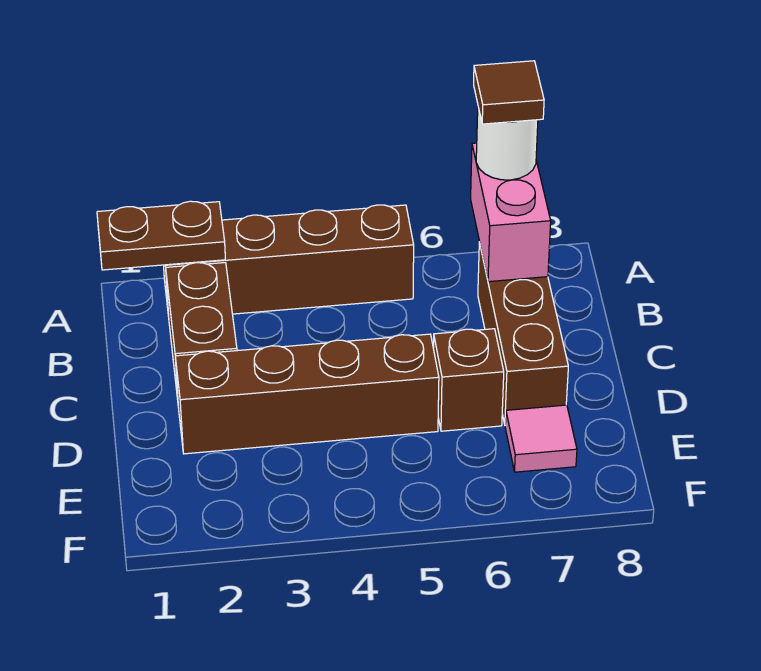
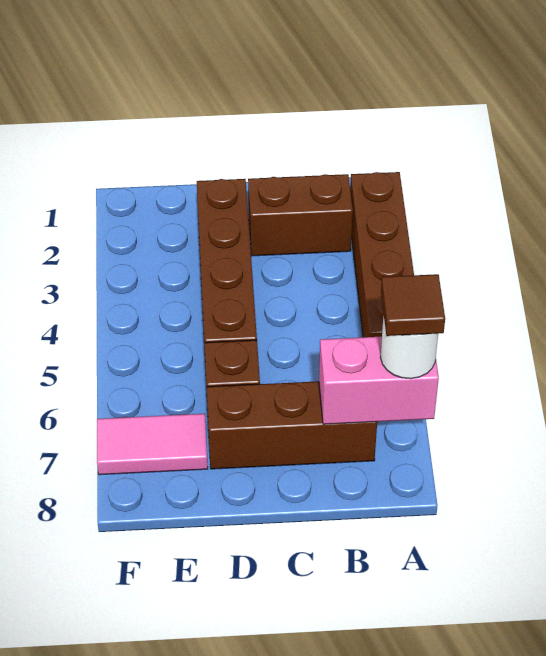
brown plate A1:A2 level 2 -> none
pink tile E7 level 1 -> pink tile E7:F7 level 1

